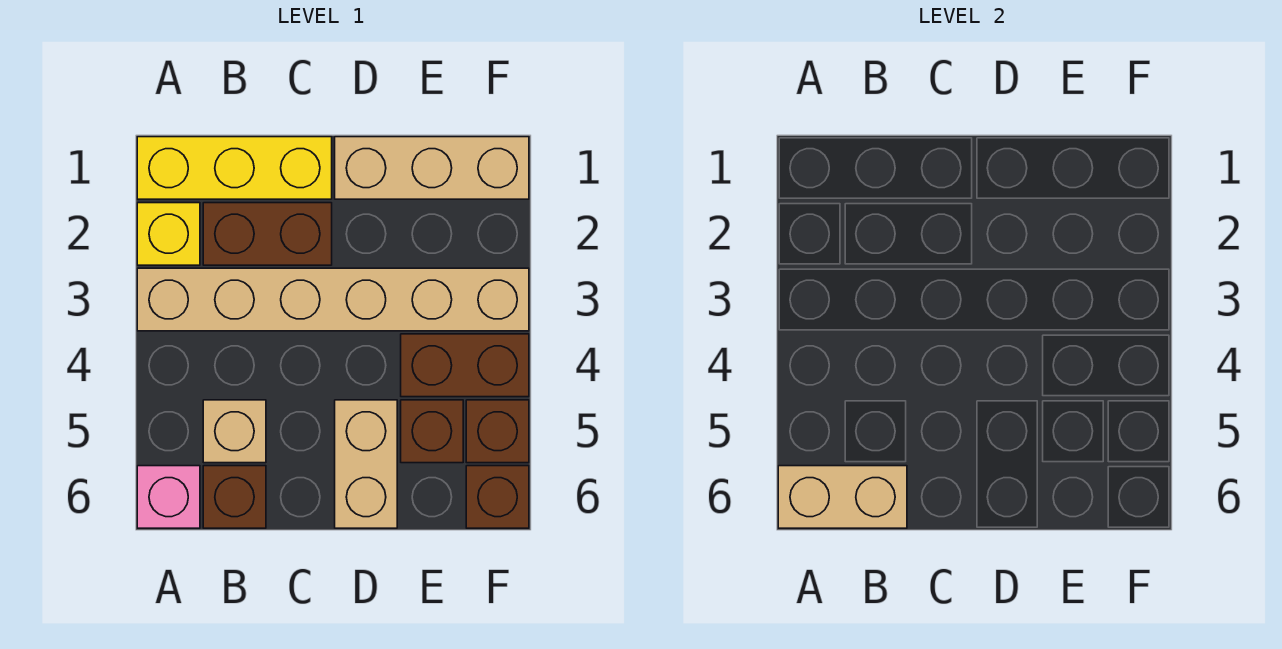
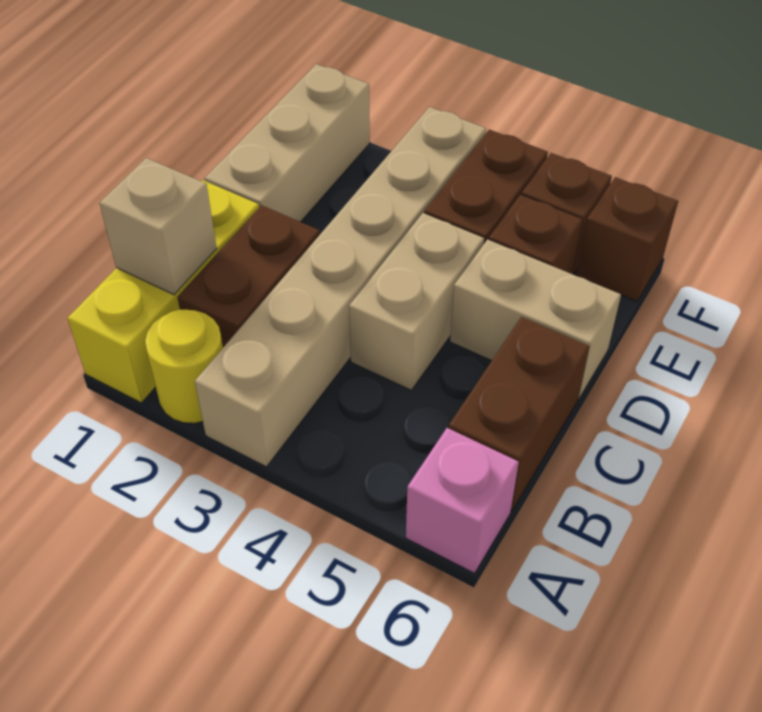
yellow brick A2 level 1 -> yellow round brick A2 level 1
tan brick A6:B6 level 2 -> tan brick C4:D4 level 1
tan brick B5 level 1 -> tan brick B1 level 2
brown brick B6 level 1 -> brown brick B6:C6 level 1

